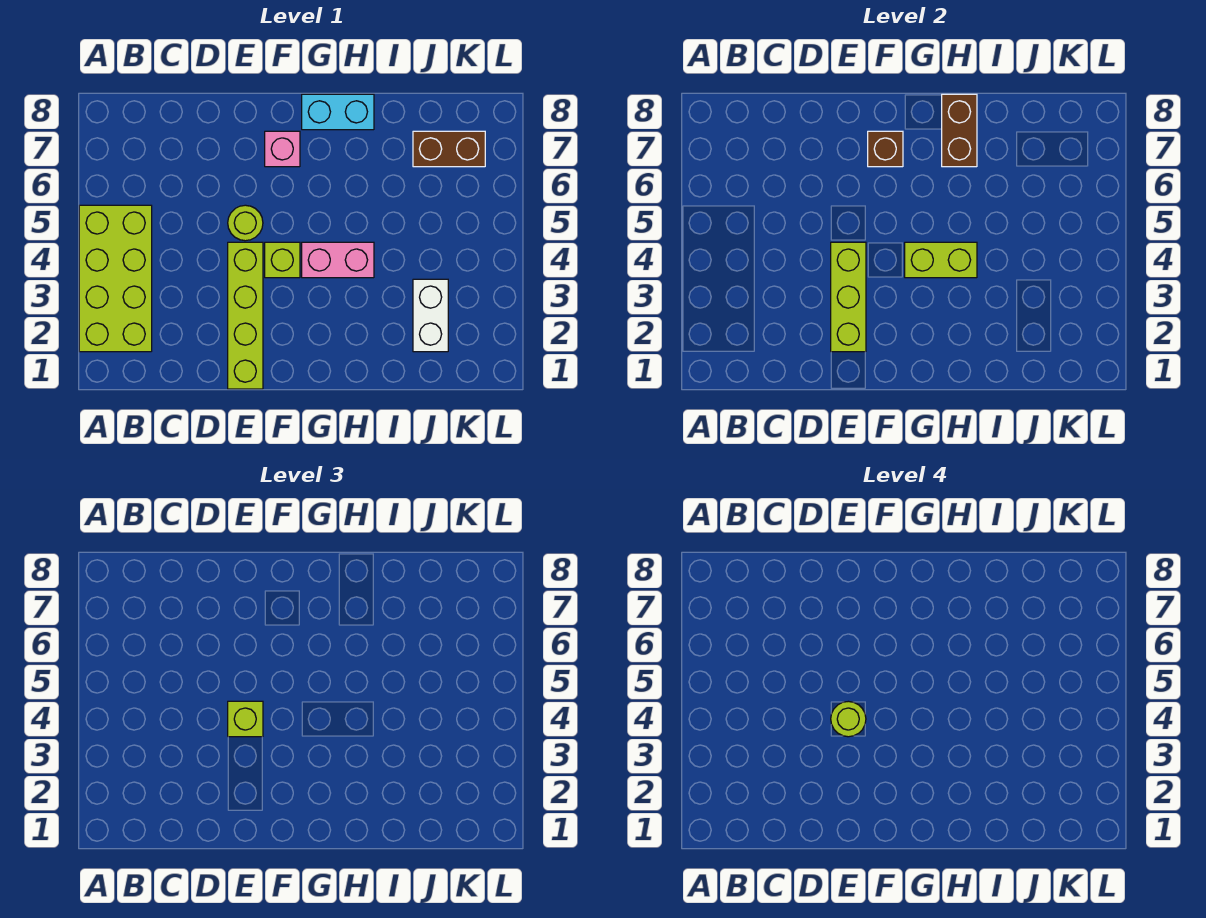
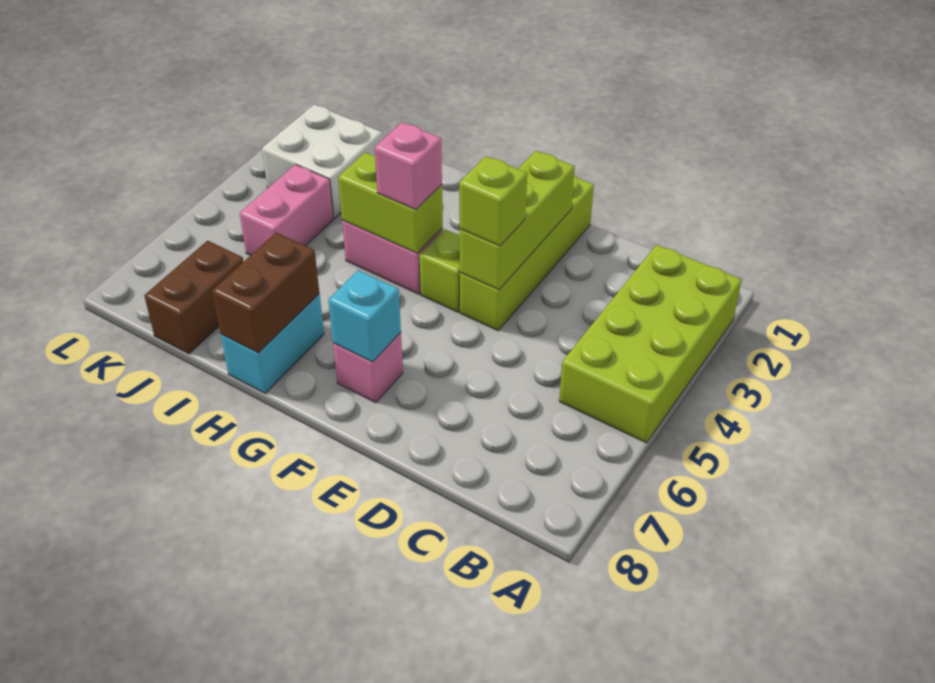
lime round brick E4 level 4 -> none
lime round brick E5 level 1 -> none
brown brick F7 level 2 -> cyan brick F7 level 2
none -> pink brick G4 level 3
cyan brick G8:H8 level 1 -> cyan brick H7:H8 level 1
white brick J2:J3 level 1 -> white brick J2:K3 level 1
none -> pink brick J4:J5 level 1
brown brick J7:K7 level 1 -> brown brick J7:J8 level 1

